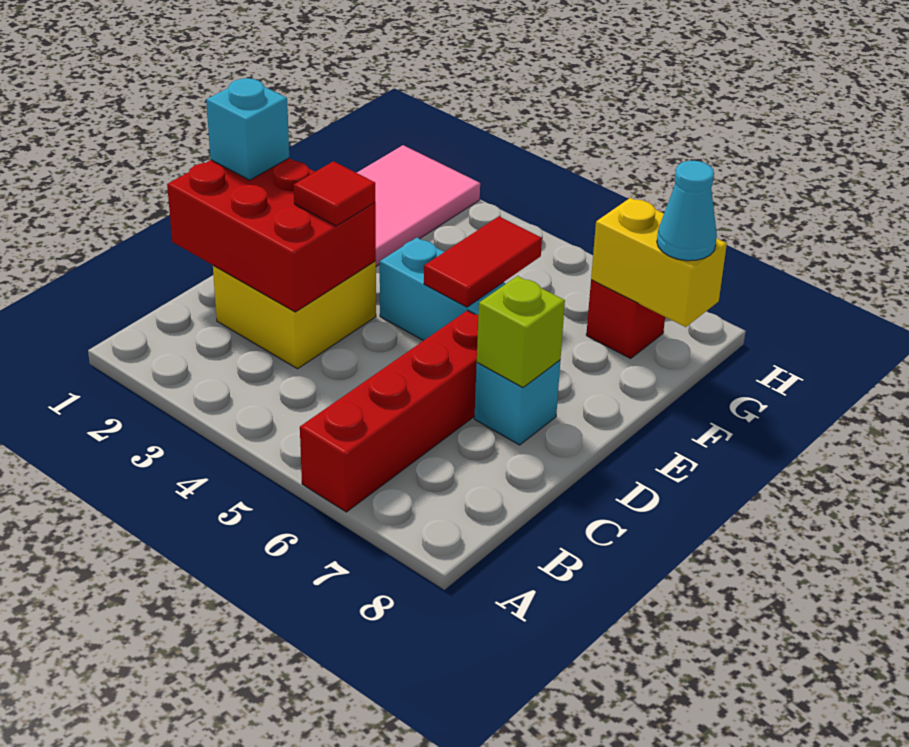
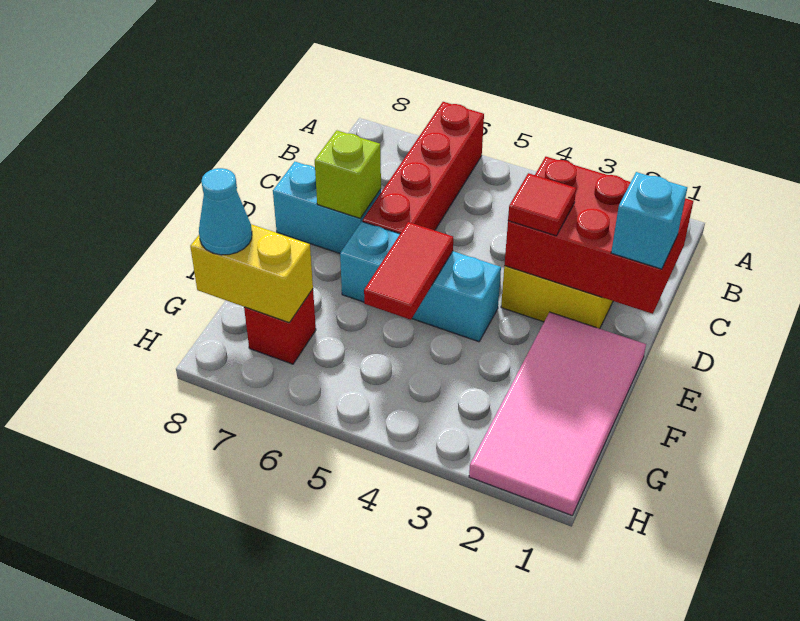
cyan brick D7 level 1 -> cyan brick D7:D8 level 1

